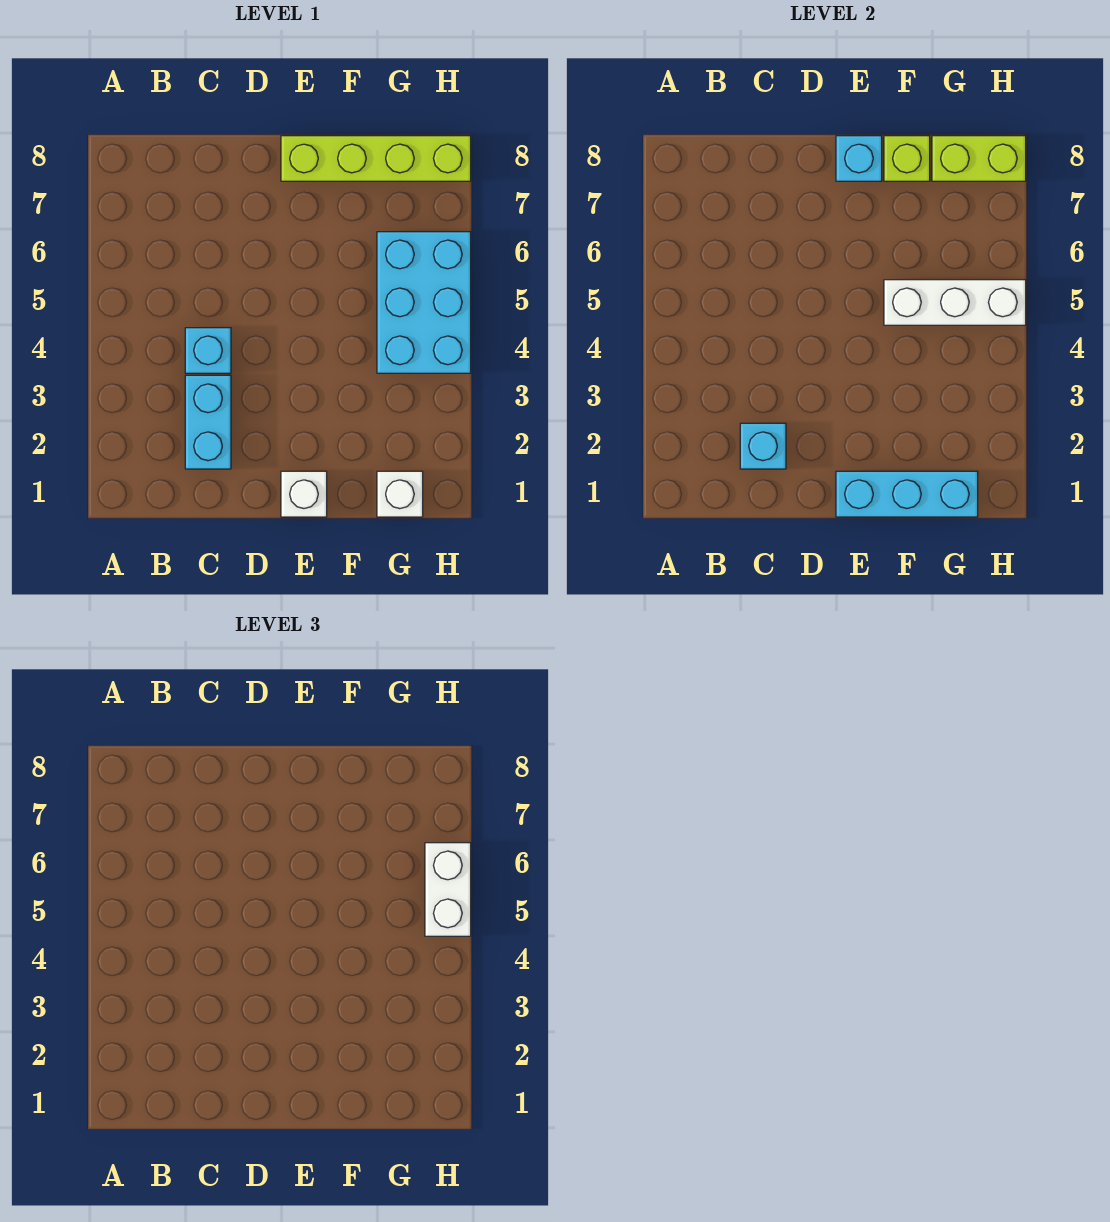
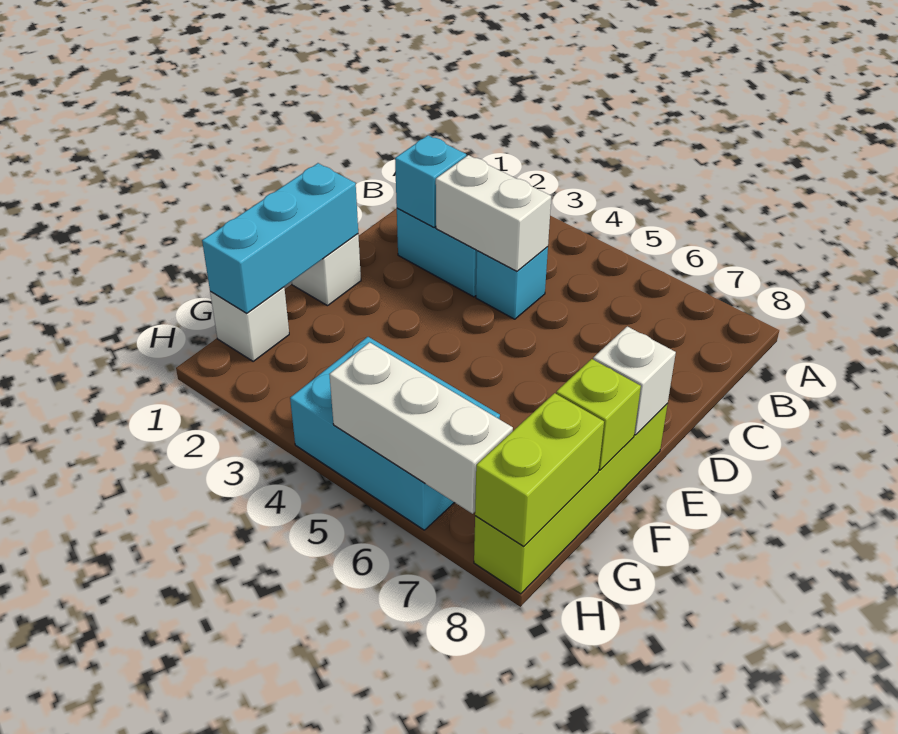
cyan brick E8 level 2 -> white brick E8 level 2
white brick F5:H5 level 2 -> white brick H5:H7 level 2
white brick H5:H6 level 3 -> white brick C3:C4 level 2

